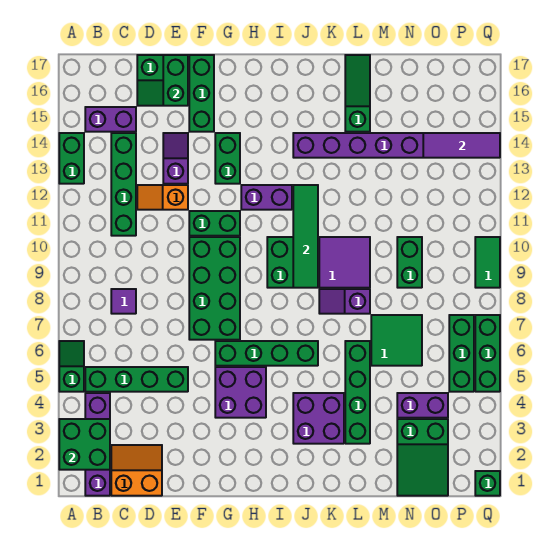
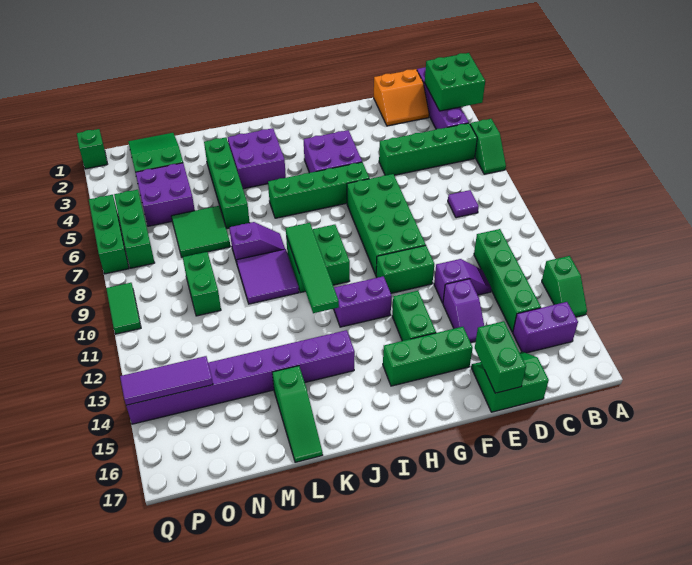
green brick A13:A14 level 1 -> green slope A13:A14 level 1 top 13
orange slope D12:E12 level 1 top E -> purple slope D12:E12 level 1 top E
green brick F15:F17 level 1 -> green brick F15:H15 level 1
purple brick N4:O4 level 1 -> purple brick N4:O5 level 1

